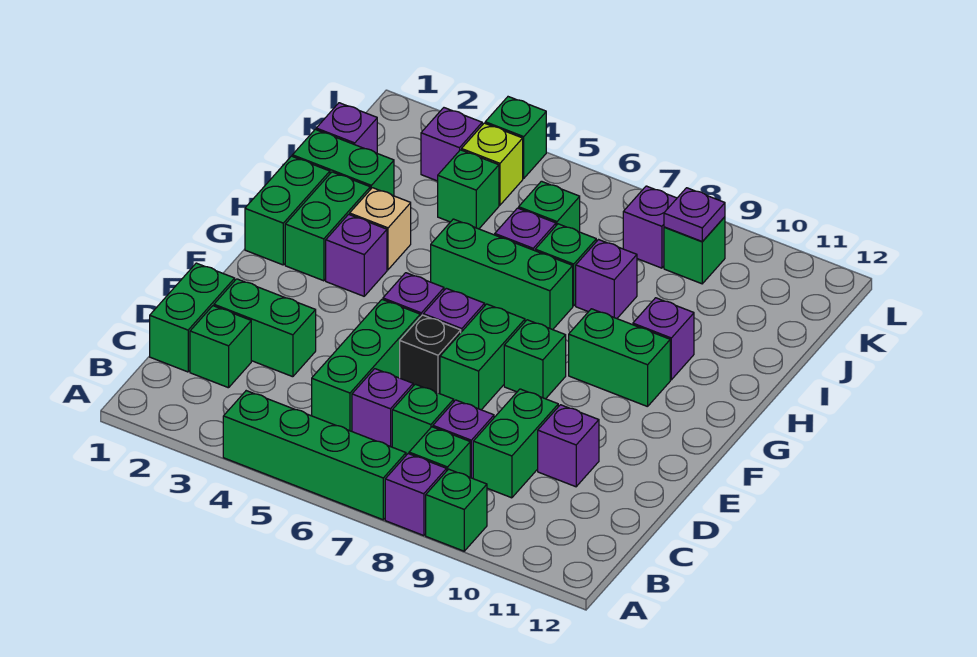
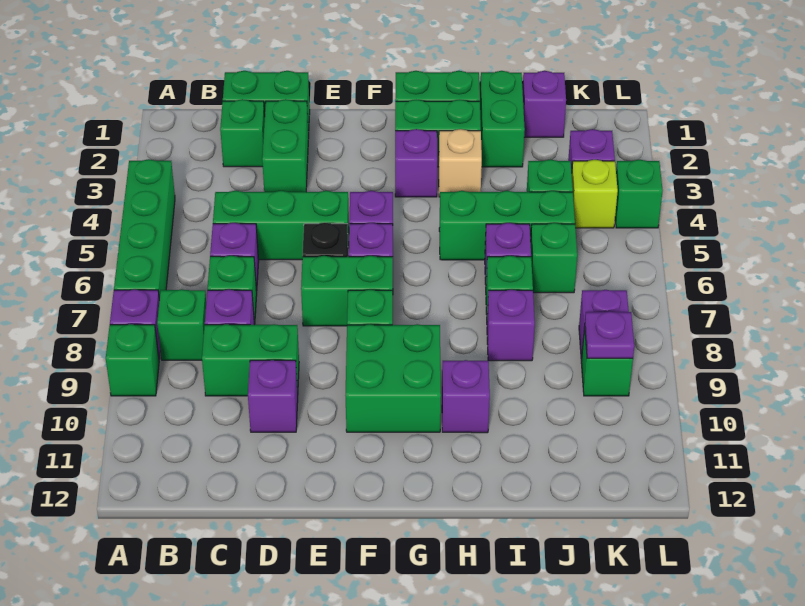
green brick G9:G10 level 1 -> green brick F9:G10 level 1
green brick H5:H7 level 1 -> green brick H5:J5 level 1

